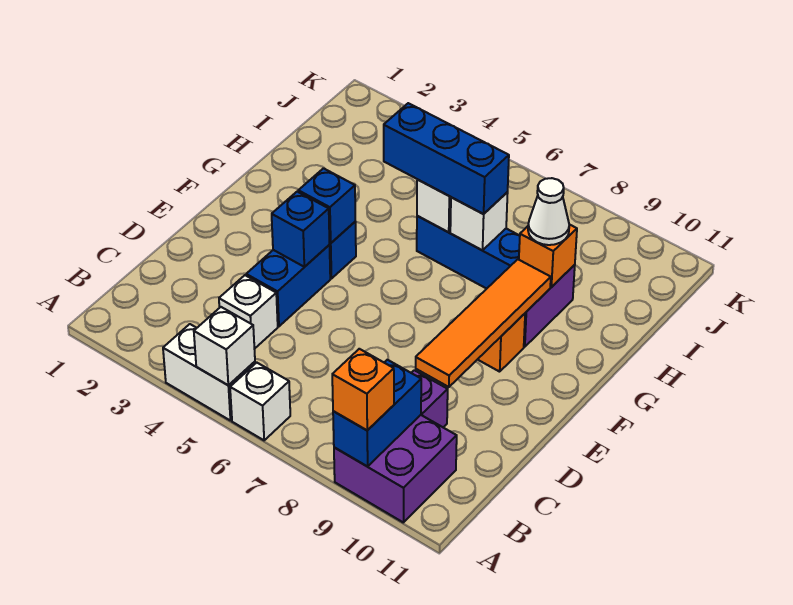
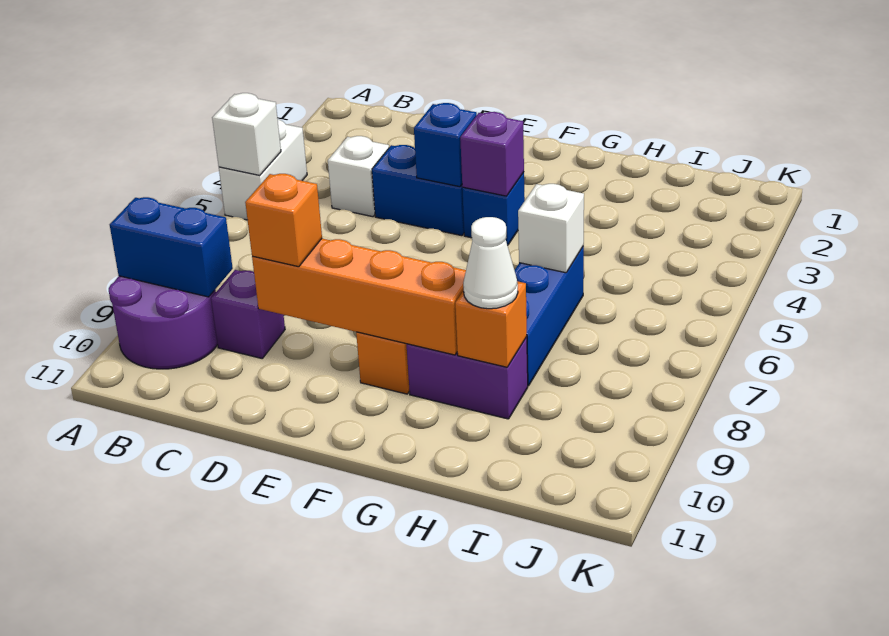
white brick A6 level 1 -> none
purple brick A9:B10 level 1 -> purple round brick A9:B10 level 1
orange brick A9 level 3 -> orange brick D9 level 3
orange tile D9:G9 level 2 -> orange brick D9:G9 level 2
blue brick F4 level 2 -> purple brick F4 level 2
blue brick H5:H7 level 3 -> none
white brick H7 level 2 -> none

